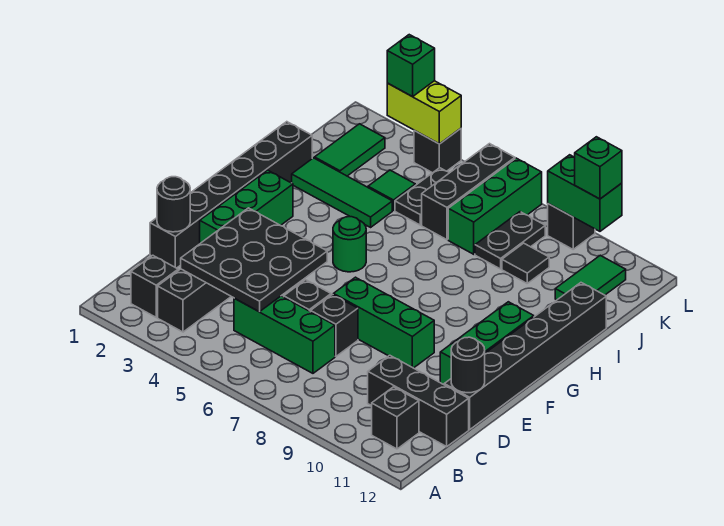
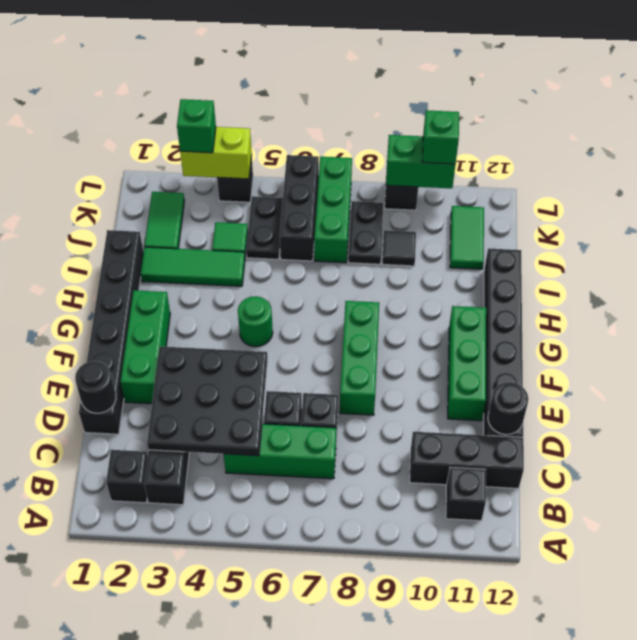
green brick E7:E9 level 1 -> green brick E8:G8 level 1

